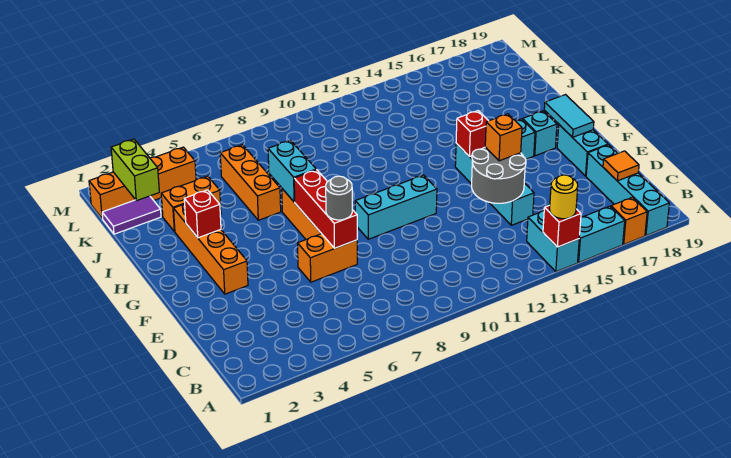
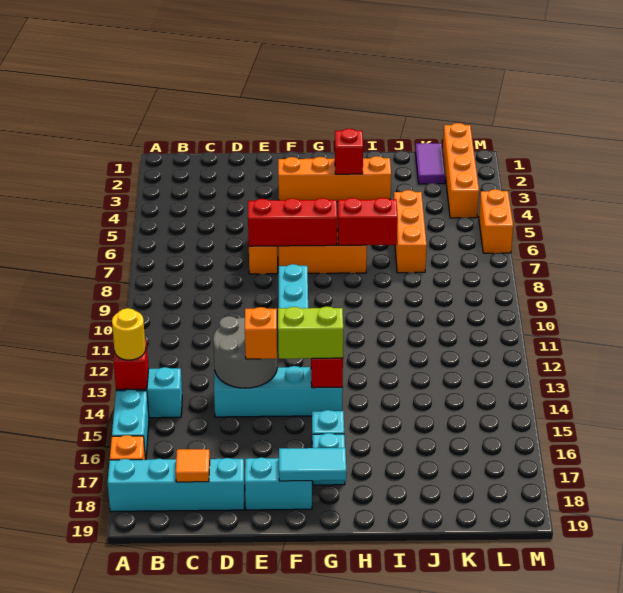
grey round brick E7 level 3 -> none
cyan brick H7:I7 level 2 -> red brick H7:I7 level 2
orange brick I6:K6 level 1 -> orange brick J5:J7 level 1
orange brick J3:J4 level 1 -> orange brick M5:M6 level 1
lime brick K2:L2 level 2 -> lime brick F14:G14 level 3

